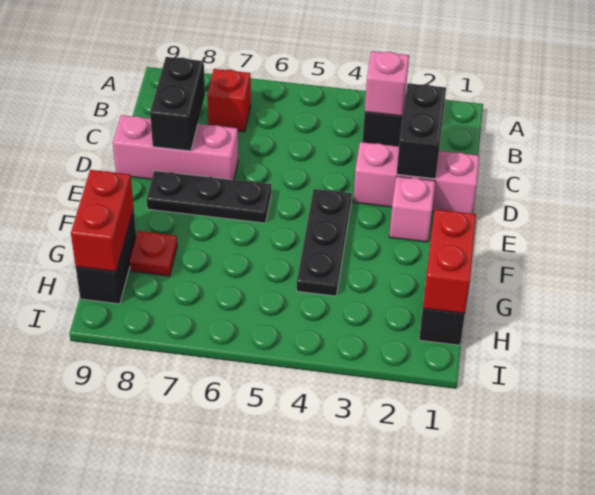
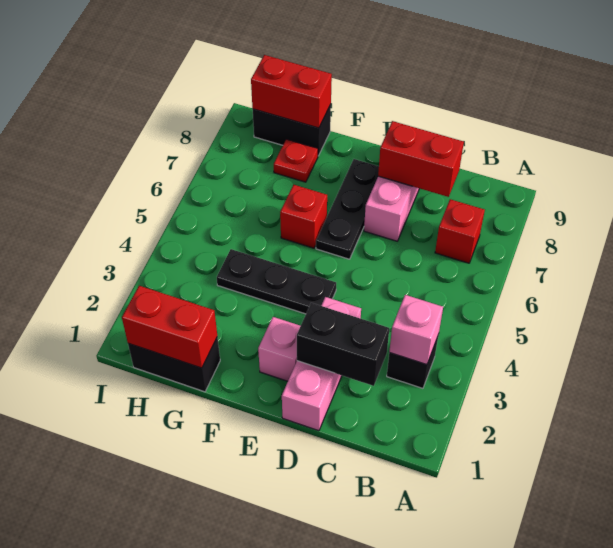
black brick C8:D8 level 2 -> red brick C8:D8 level 2
none -> red brick F6 level 1

